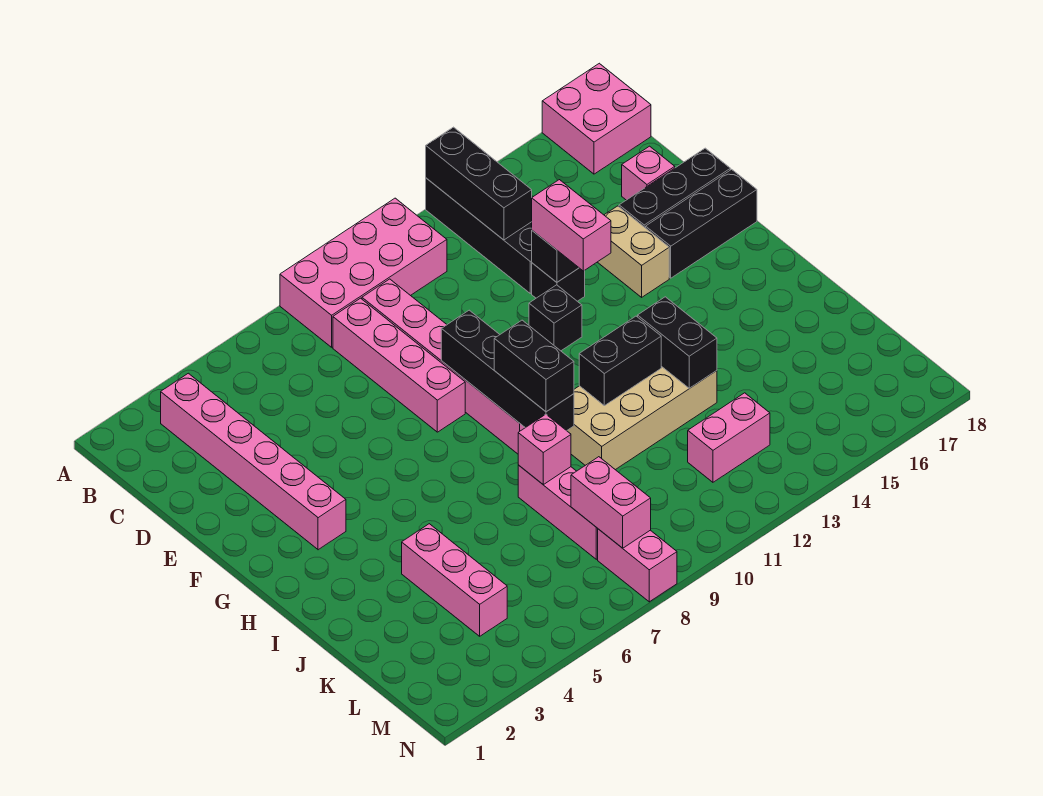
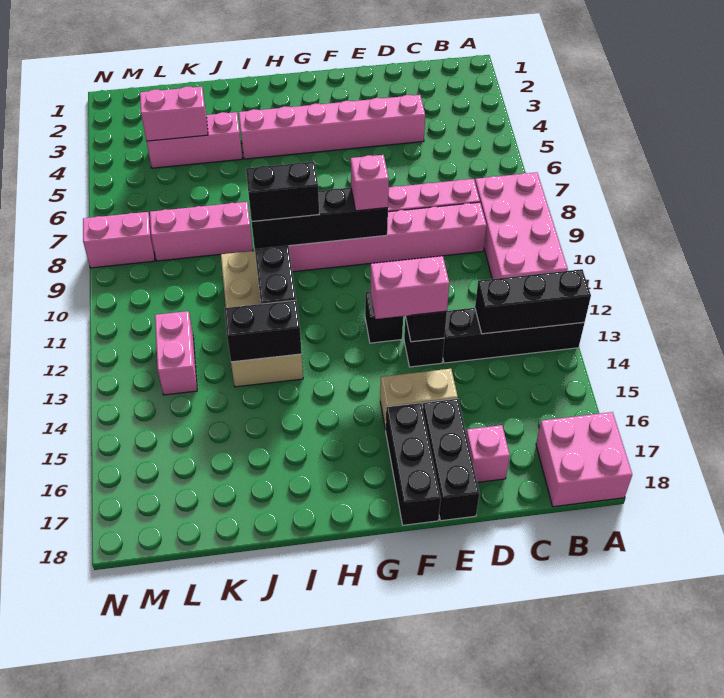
pink brick B3:G3 level 1 -> pink brick D4:I4 level 1
pink brick J8 level 2 -> pink brick F9 level 3
pink brick L8:M8 level 2 -> pink brick K4:L4 level 2

